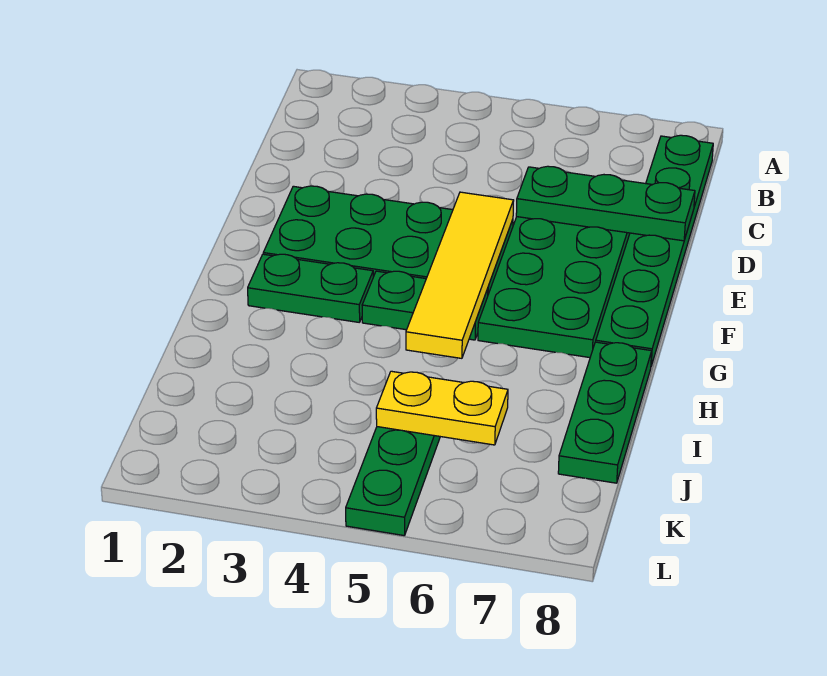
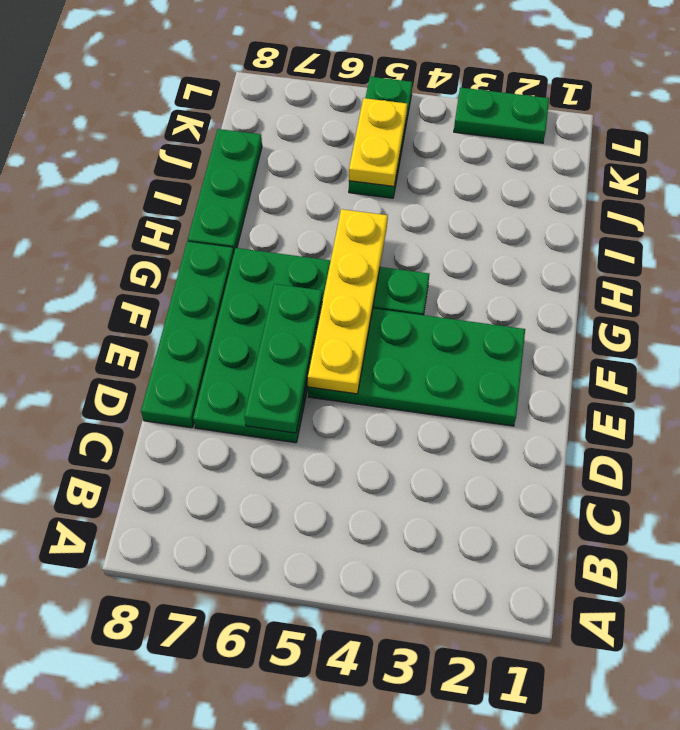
green plate B8:G8 level 1 -> green plate D8:G8 level 1
green plate D6:D8 level 2 -> green plate D6:F6 level 2
yellow tile E5:H5 level 2 -> yellow plate E5:H5 level 2
green plate G2:G3 level 1 -> green plate L2:L3 level 1
yellow plate J5:J6 level 2 -> yellow plate J5:K5 level 2

